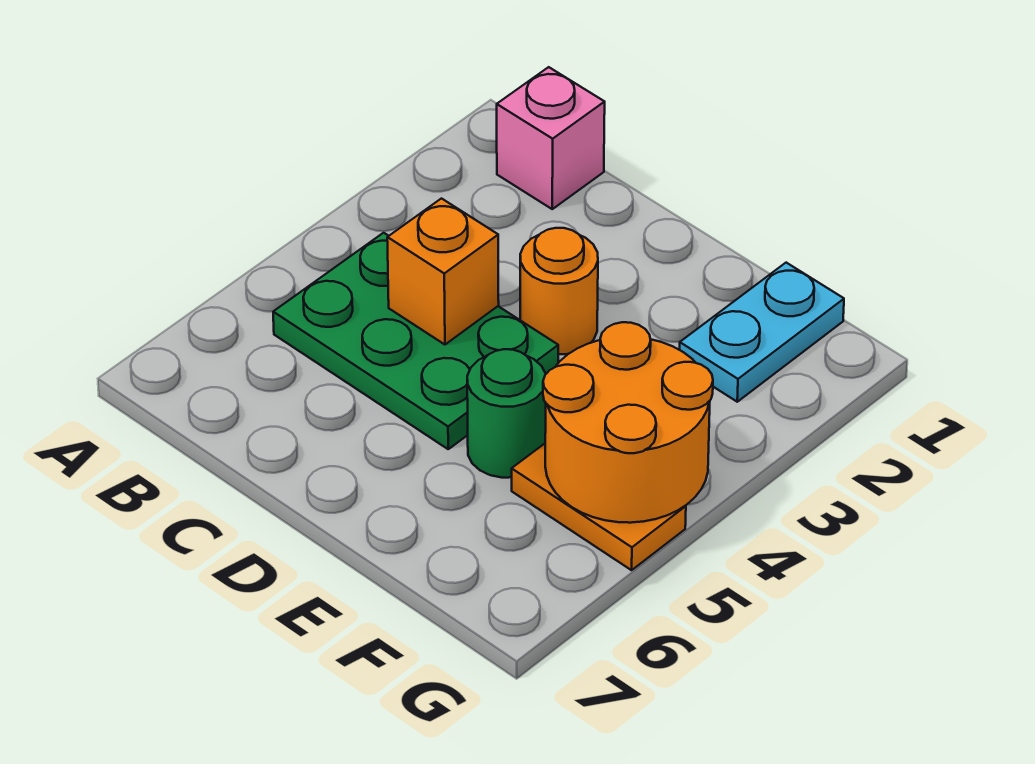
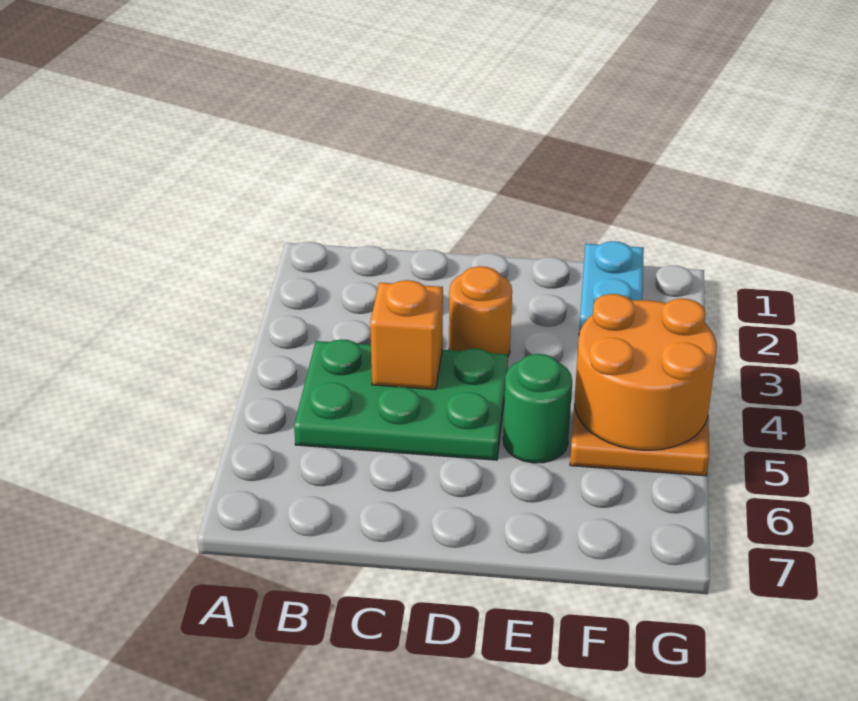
pink brick B1 level 1 -> none

